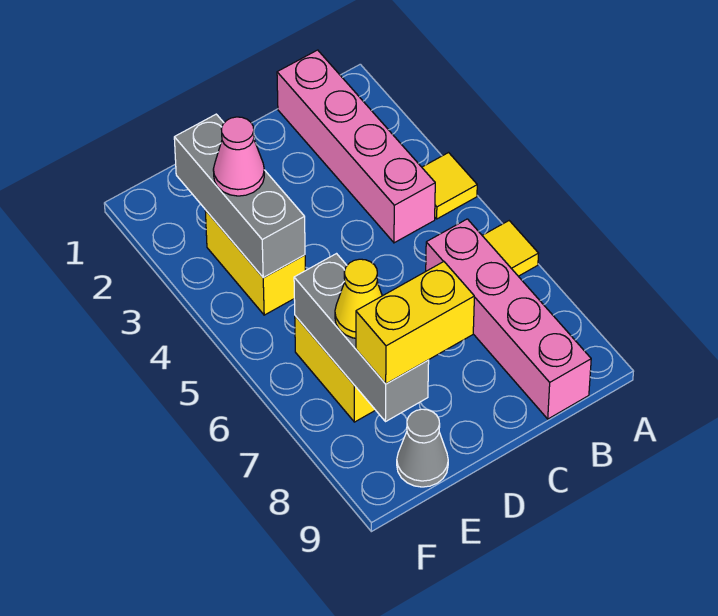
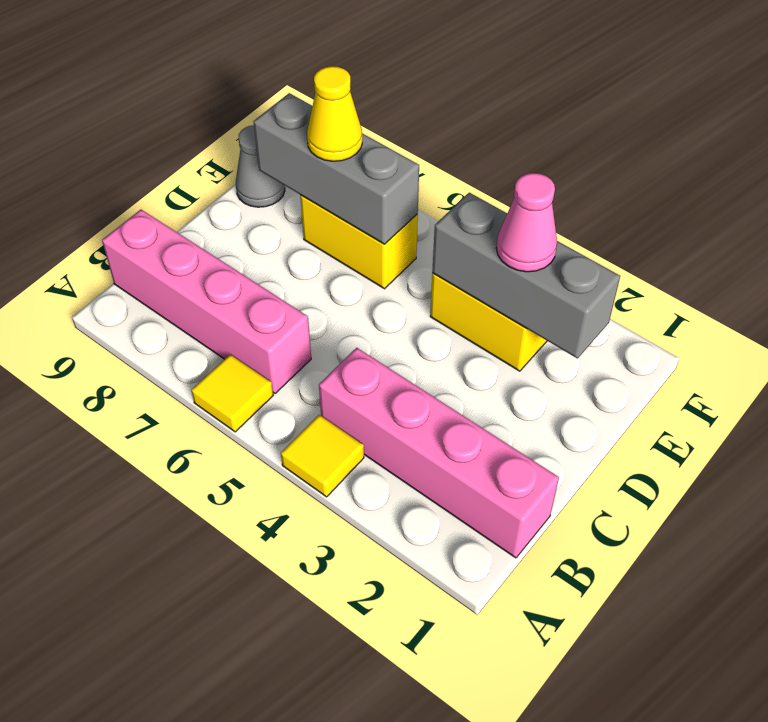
yellow brick D8:E8 level 3 -> none

